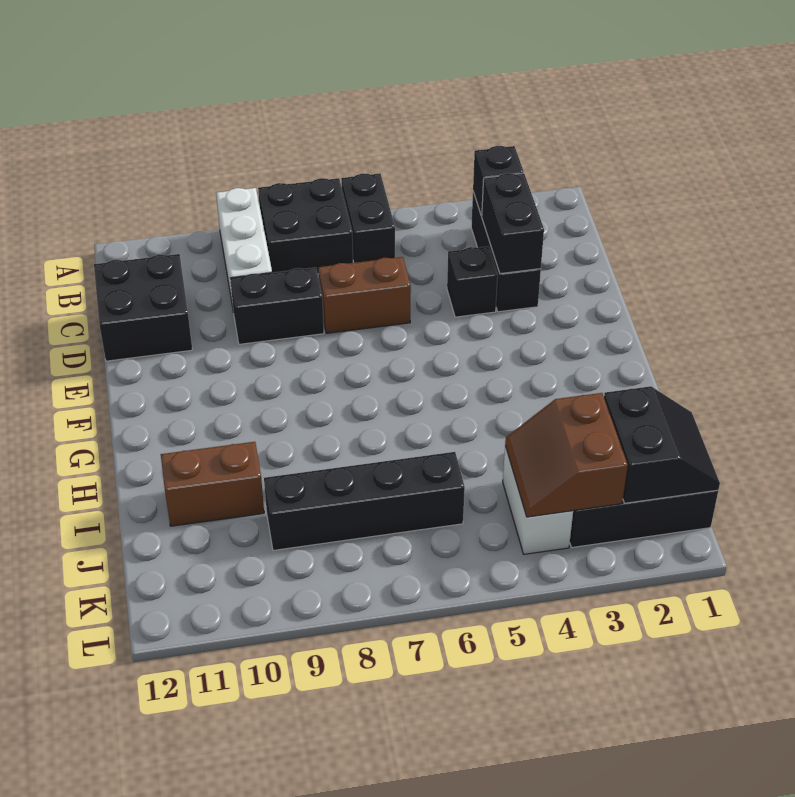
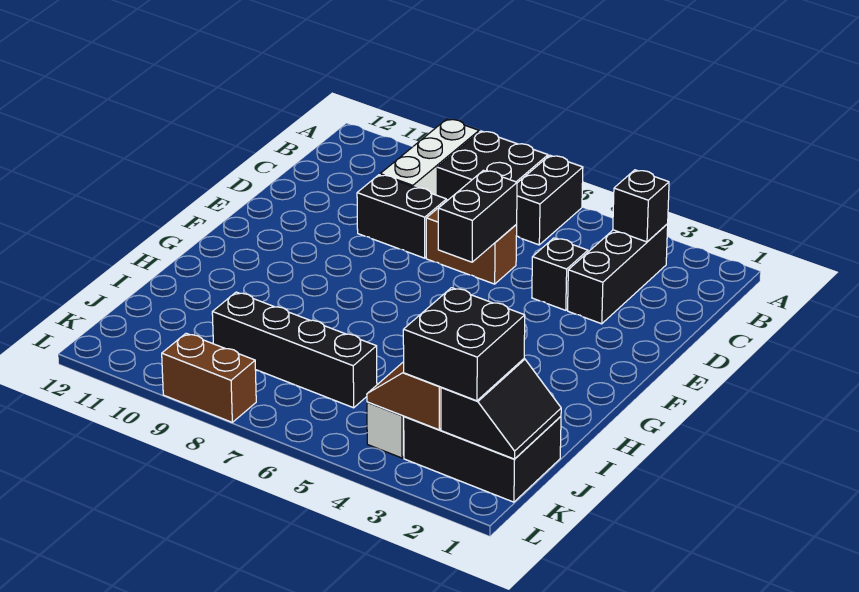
black brick C3:D3 level 2 -> black brick D6:E6 level 2
black brick C11:D12 level 1 -> black brick J2:K3 level 3
brown brick I10:I11 level 1 -> brown brick L8:L9 level 1

